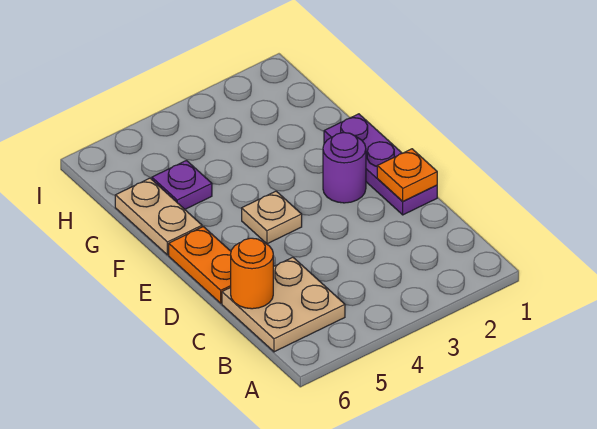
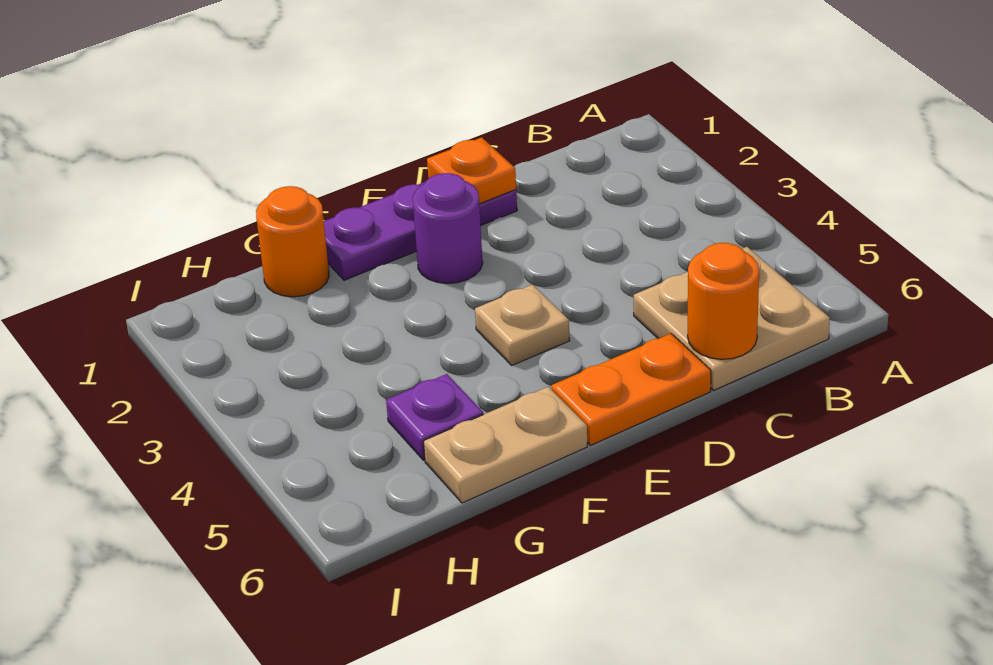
none -> orange round brick G1 level 1

